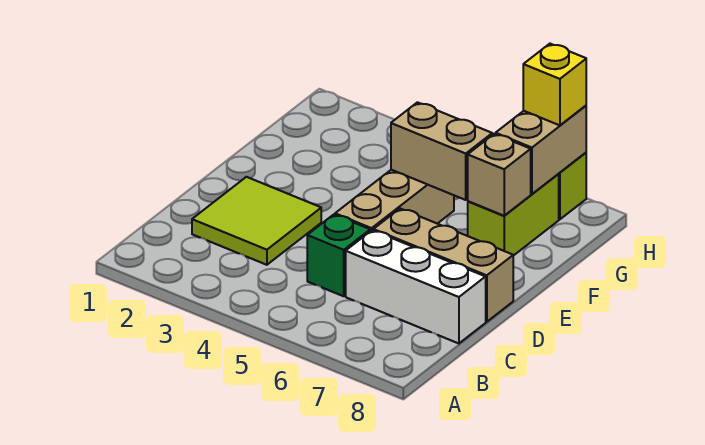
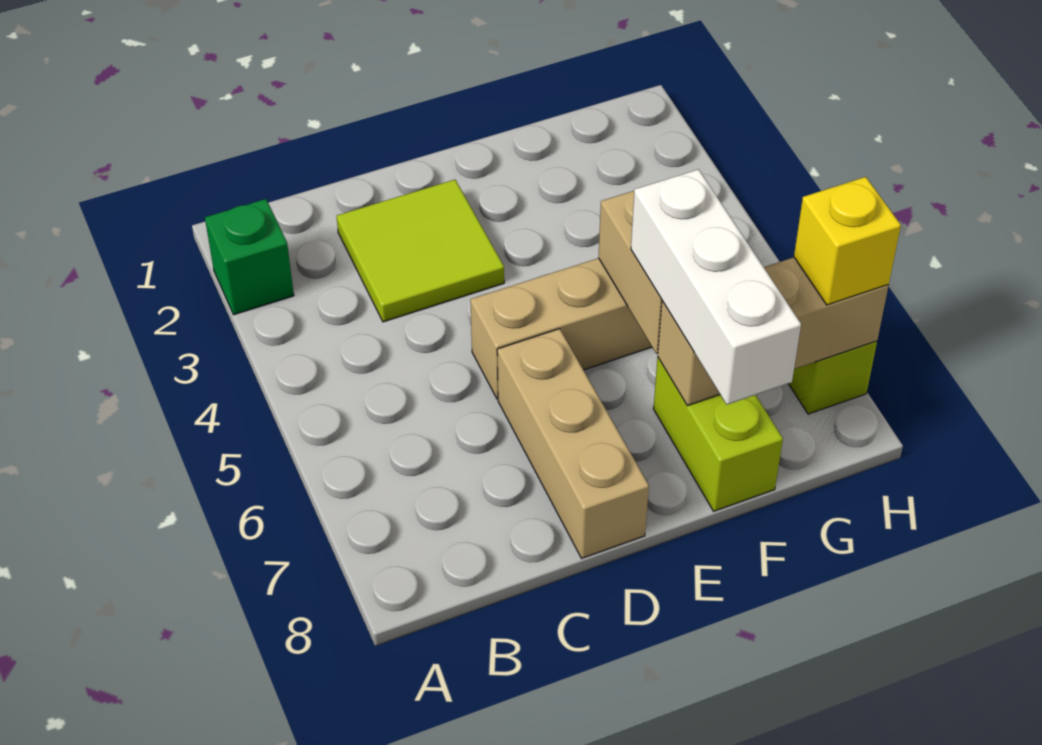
green brick C5 level 1 -> green brick A2 level 1
white brick C6:C8 level 1 -> white brick F6:F8 level 3
lime brick F7:G7 level 1 -> lime brick F7:F8 level 1

